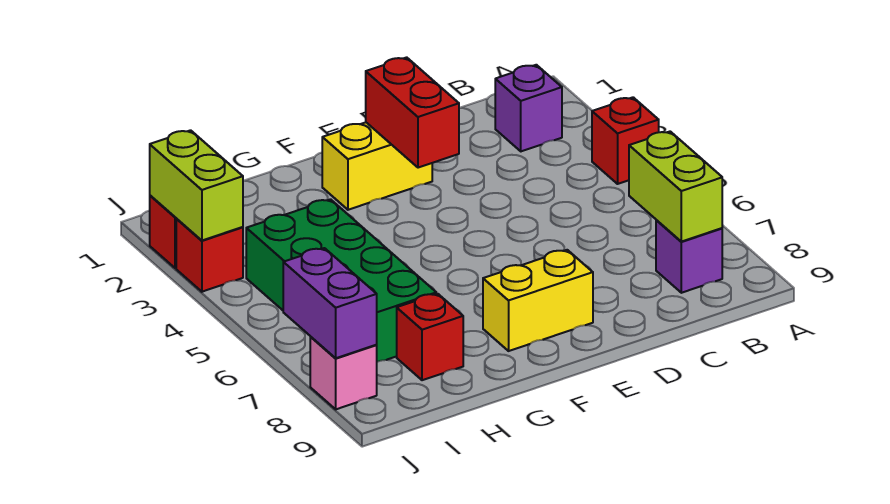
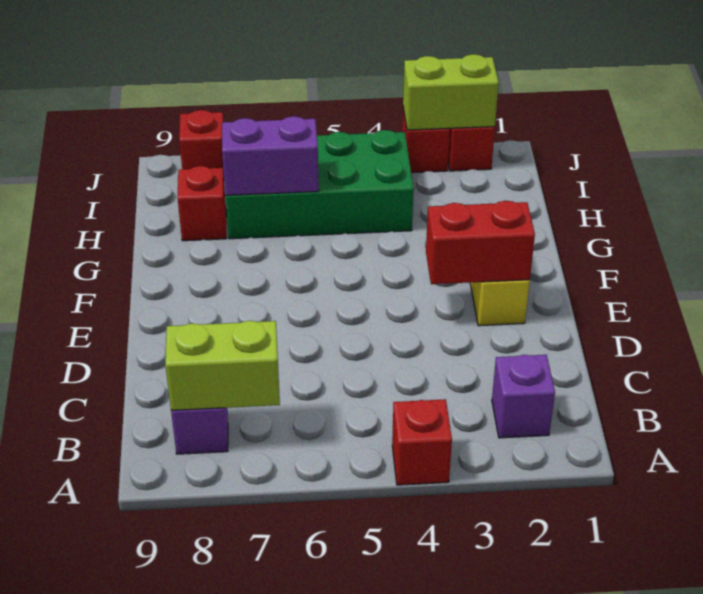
yellow brick E8:F8 level 1 -> none
purple brick J7:J8 level 2 -> purple brick H6:H7 level 2
pink brick J8 level 1 -> red brick J8 level 1

